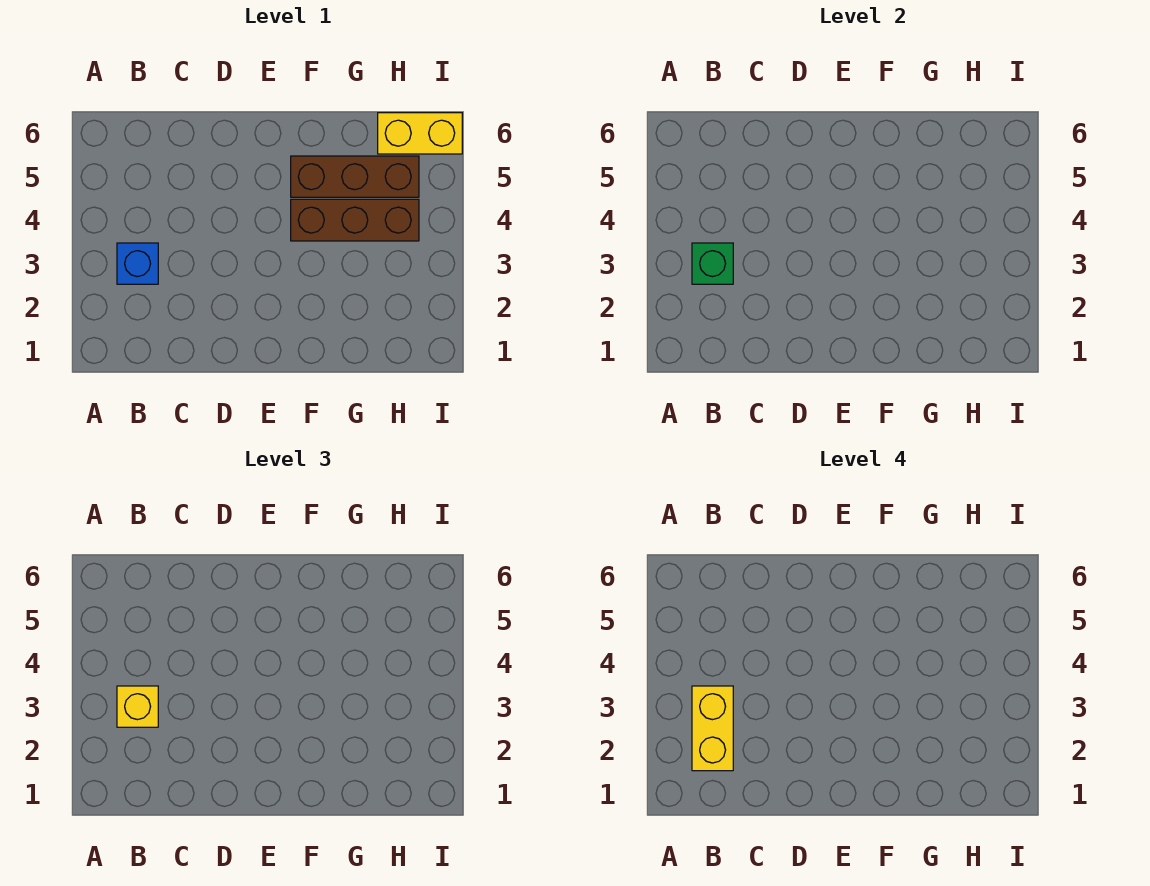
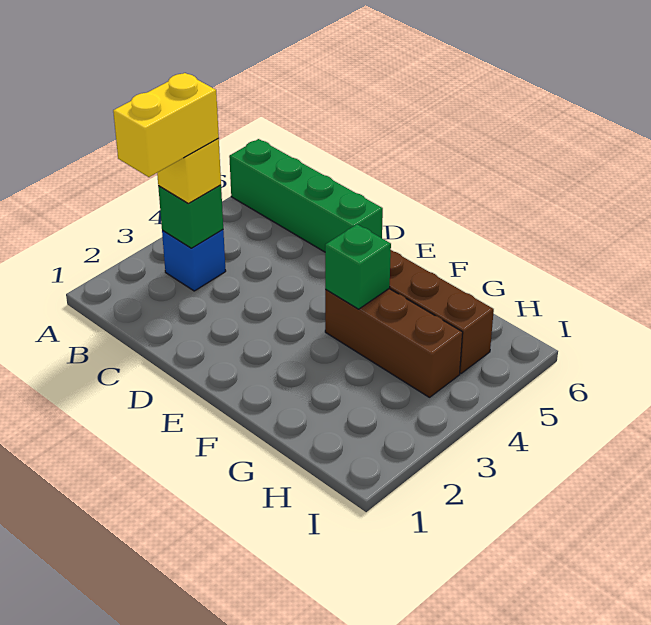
none -> green brick A6:D6 level 1
none -> green brick F4 level 2
yellow brick H6:I6 level 1 -> none

